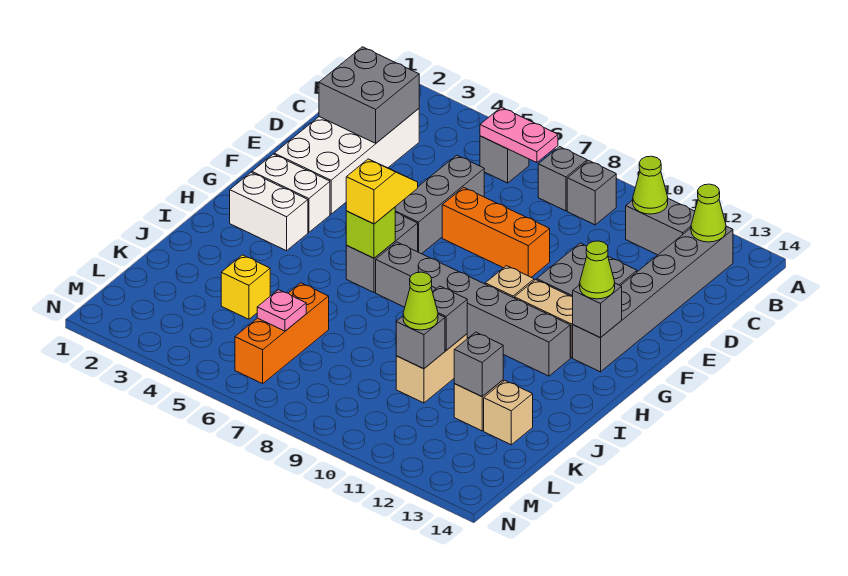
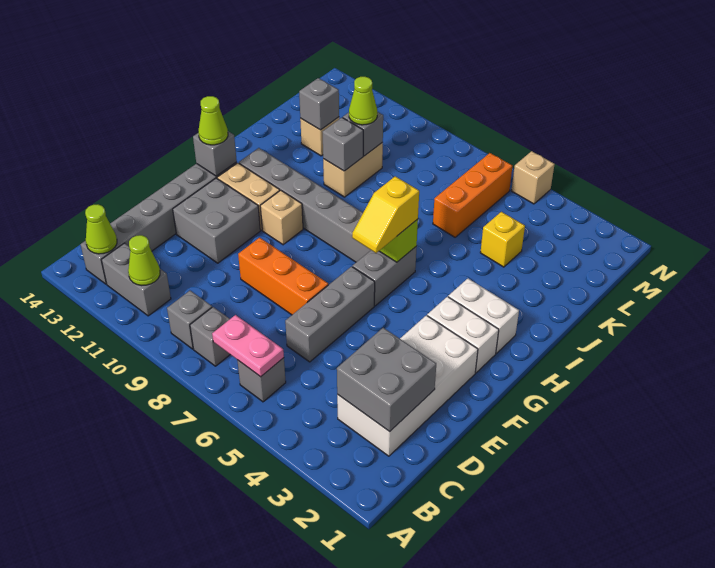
tan brick K13 level 1 -> tan brick N5 level 1
pink plate L6 level 2 -> none

